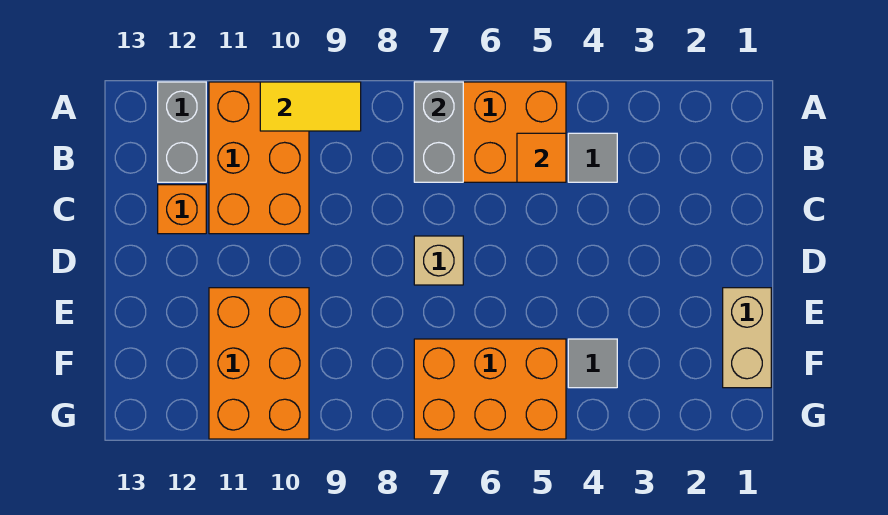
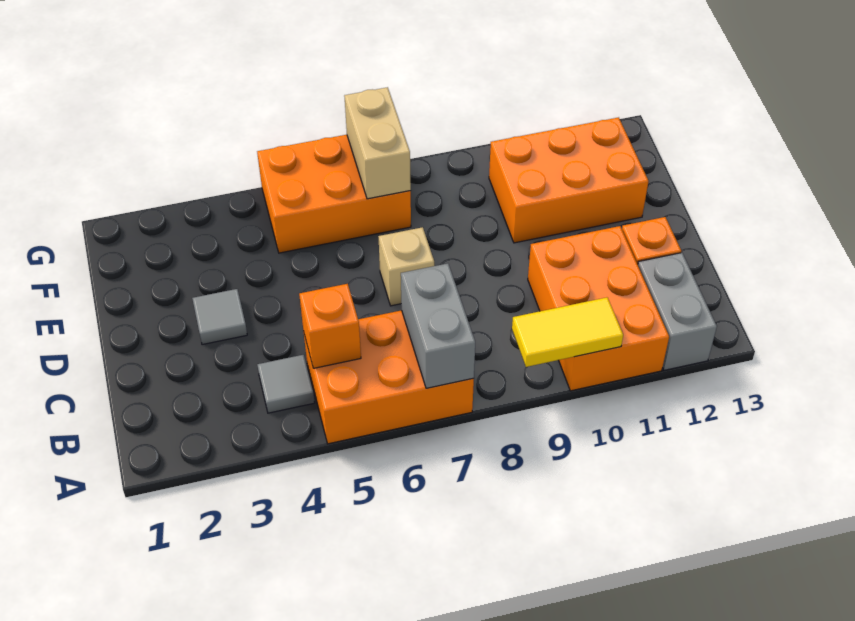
orange tile B5 level 2 -> orange brick B5 level 2
tan brick E1:F1 level 1 -> tan brick F7:G7 level 2
orange brick E10:G11 level 1 -> orange brick E10:F12 level 1
grey tile F4 level 1 -> grey tile D3 level 1

